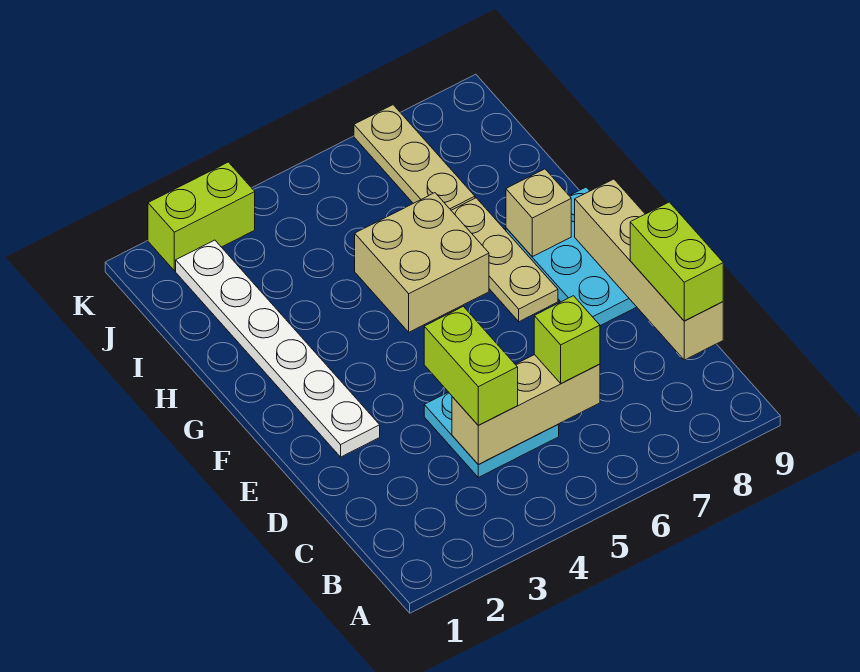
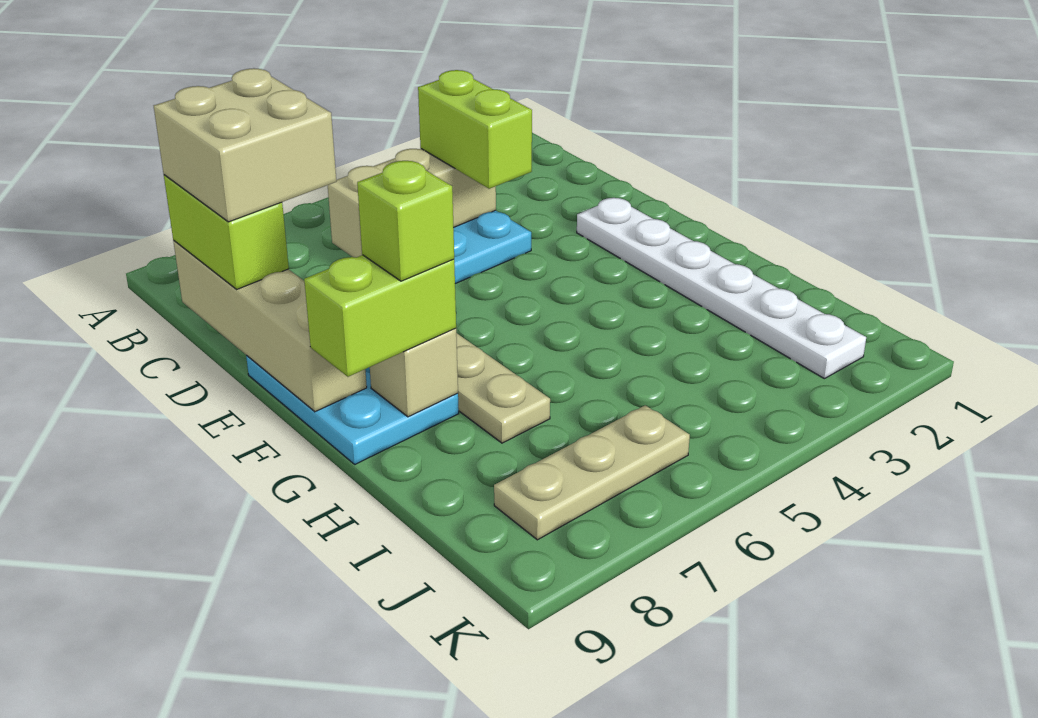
lime brick C6 level 3 -> lime brick G8 level 4
tan brick G5:H6 level 1 -> tan brick C8:D9 level 4
tan plate I7:K7 level 1 -> tan plate J6:J8 level 1
lime brick K2:K3 level 1 -> lime brick G8:G9 level 3

